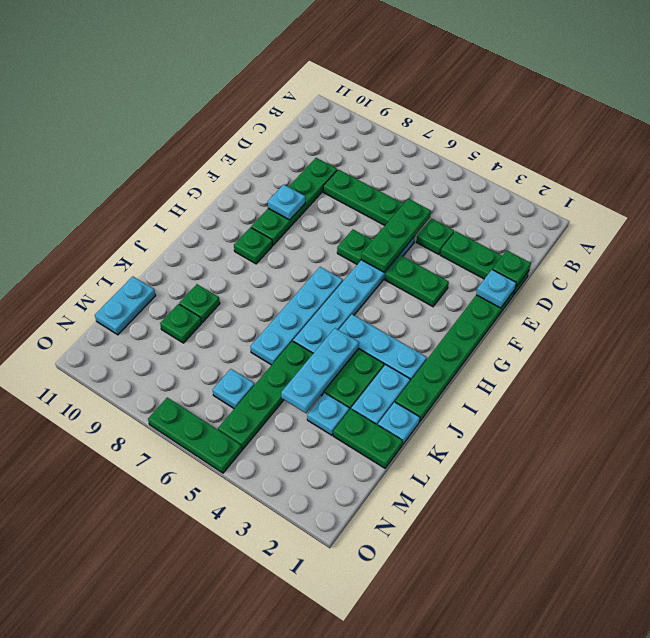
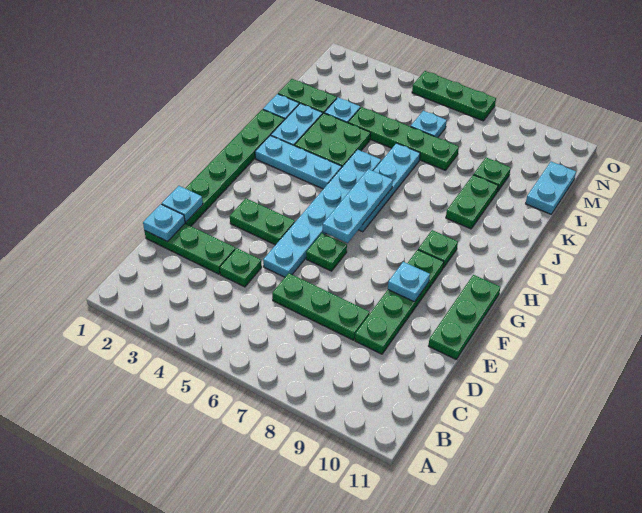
green plate D1 level 2 -> cyan plate D1 level 2
green plate D5:F5 level 2 -> green plate E11:G11 level 1
cyan plate J4:L4 level 2 -> cyan plate G6:I6 level 2
green plate K5:N5 level 1 -> green plate L4:L7 level 1
green plate K9 level 1 -> green plate J9:K9 level 1

